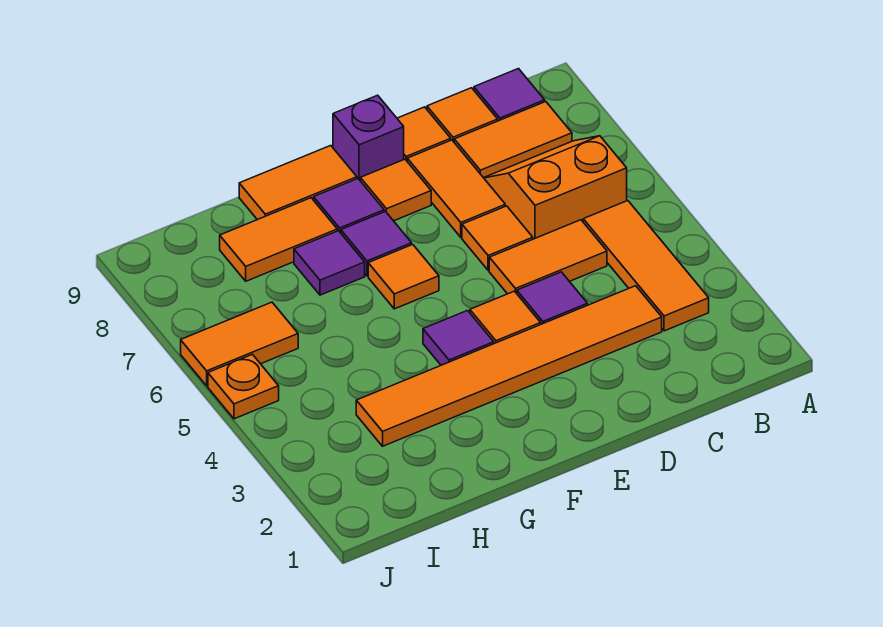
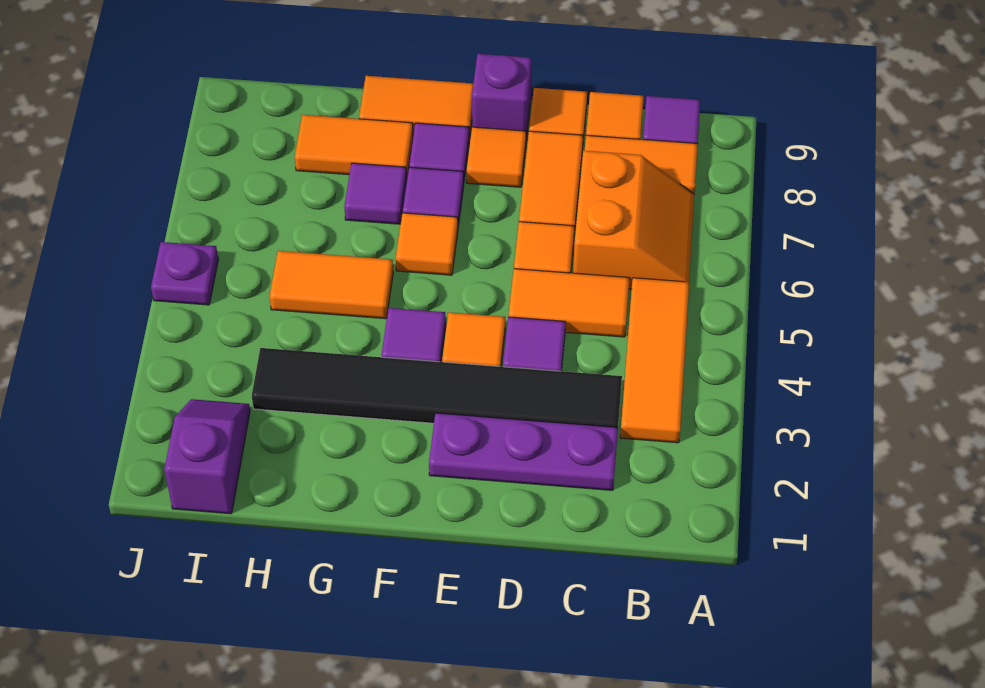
orange slope B6:C7 level 1 top 6 -> orange slope B6:C7 level 1 top C
none -> purple plate C2:E2 level 1
orange tile C3:H3 level 1 -> black tile C3:H3 level 1
none -> purple slope I1:I2 level 1 top 1
orange tile I6:J6 level 1 -> orange tile G5:H5 level 1
orange plate J5 level 1 -> purple plate J5 level 1

